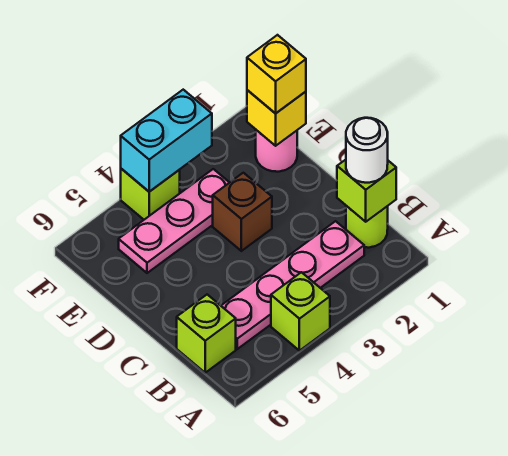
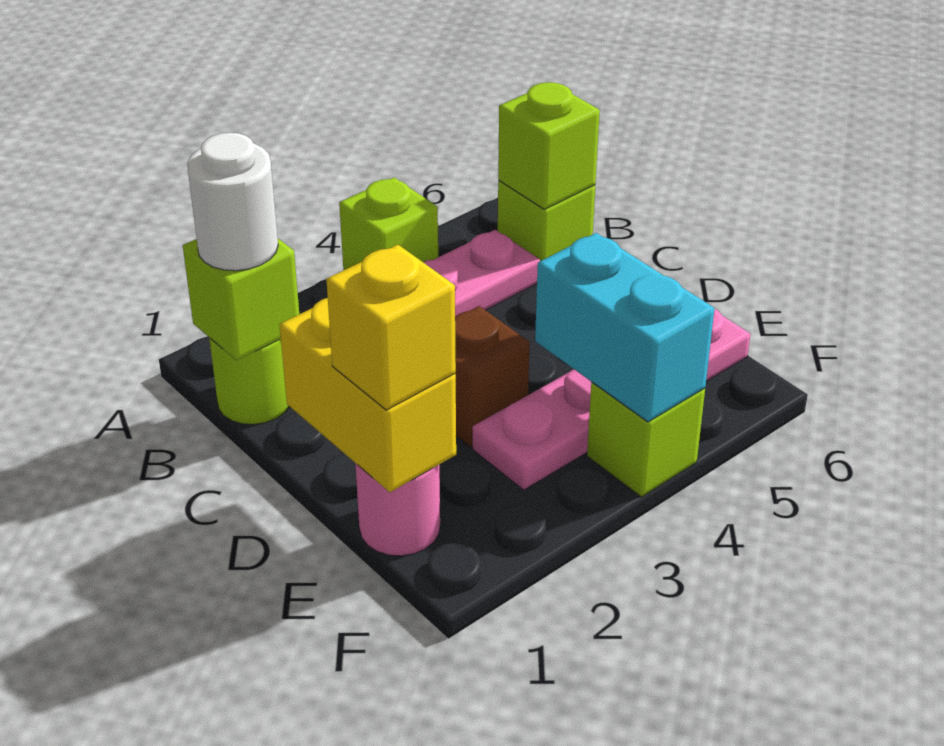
none -> lime brick B6 level 2
yellow brick E1 level 2 -> yellow brick D1:E1 level 2
pink plate E3:E5 level 1 -> pink plate E3:E6 level 1
cyan brick F3:F4 level 2 -> cyan brick E4:F4 level 2

